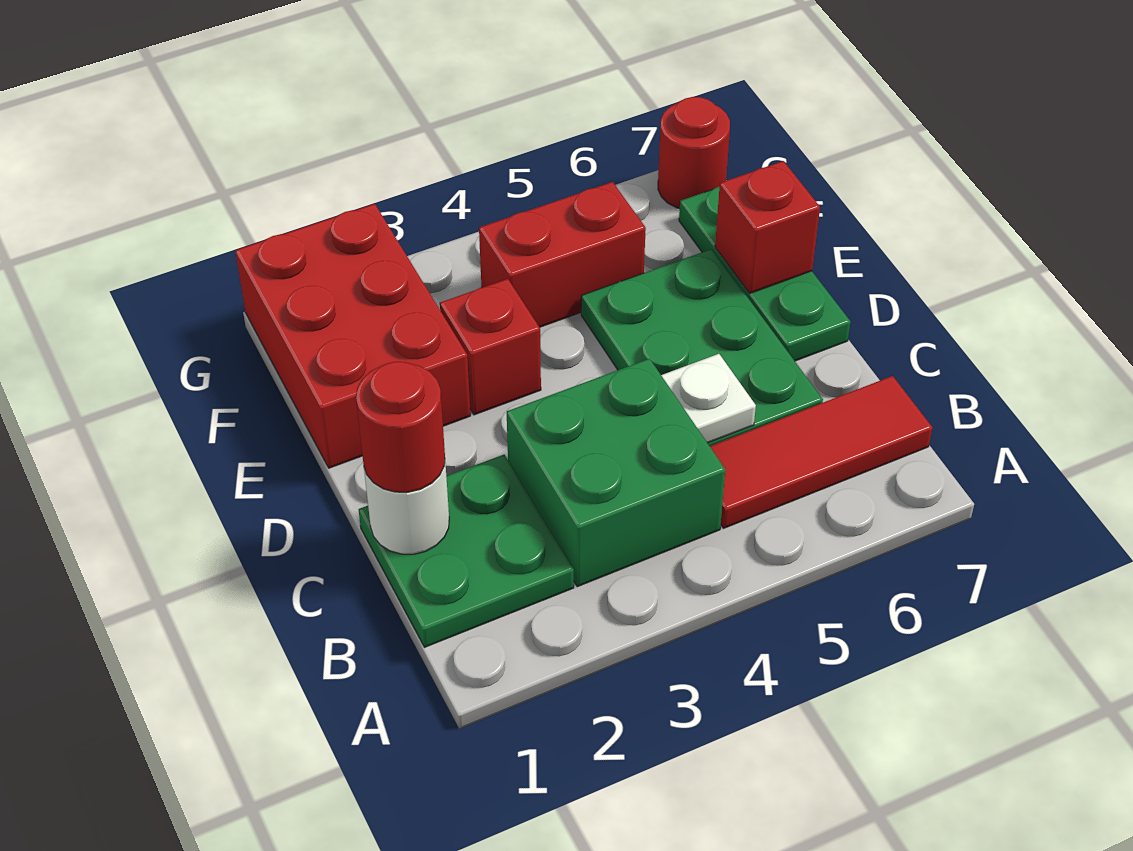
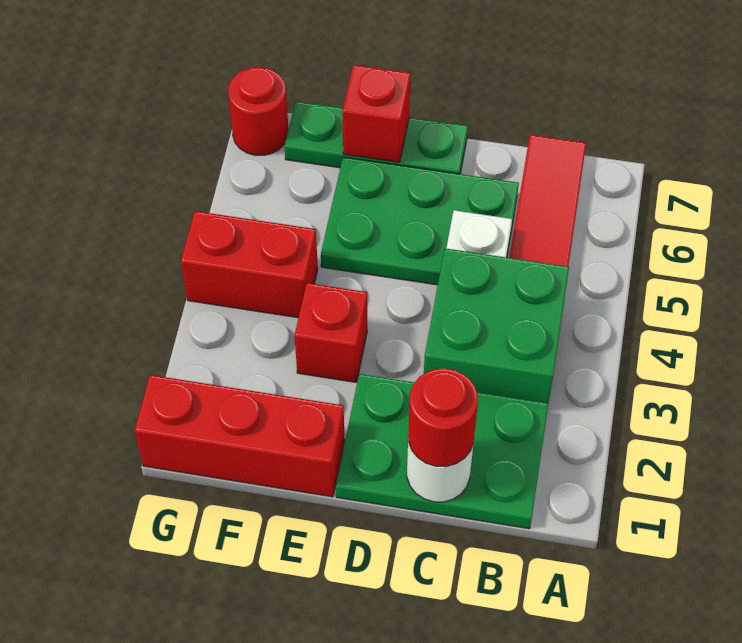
green plate B1:C2 level 1 -> green plate B1:D2 level 1
red brick E1:G2 level 1 -> red brick E1:G1 level 1
red brick F4:F5 level 1 -> red brick F4:G4 level 1

